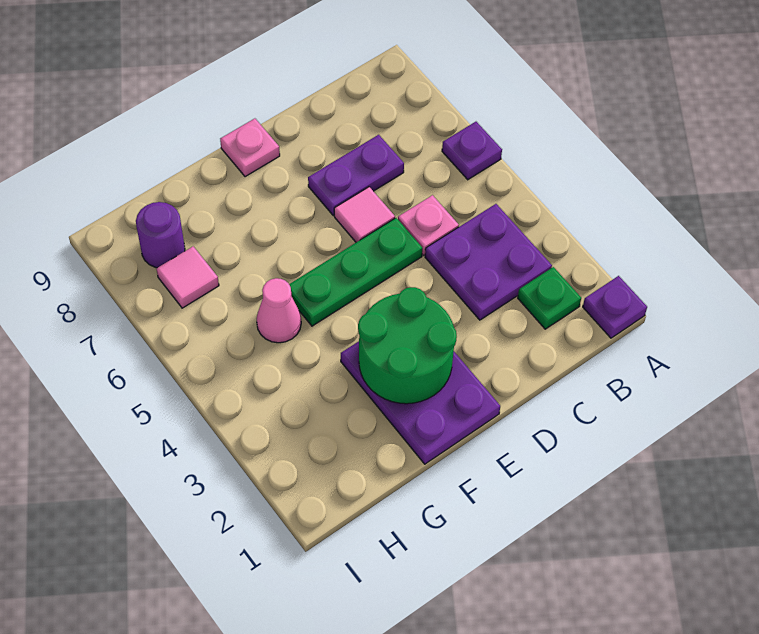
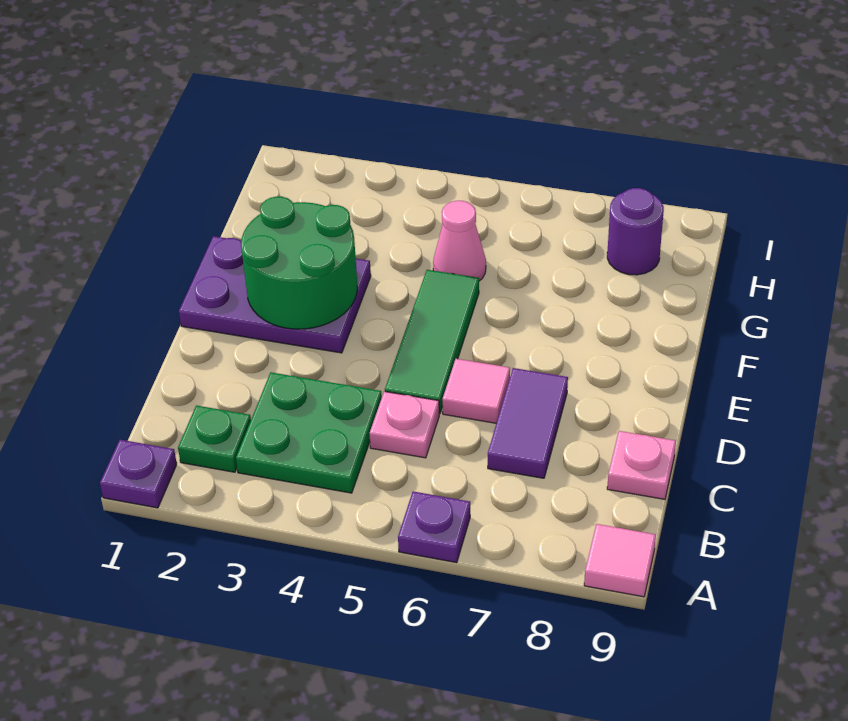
purple plate B3:C4 level 1 -> green plate B3:C4 level 1
purple plate C7:D7 level 1 -> purple tile C7:D7 level 1
green plate D5:F5 level 1 -> green tile D5:F5 level 1
pink plate E9 level 1 -> pink plate C9 level 1
pink tile H7 level 1 -> pink tile A9 level 1

